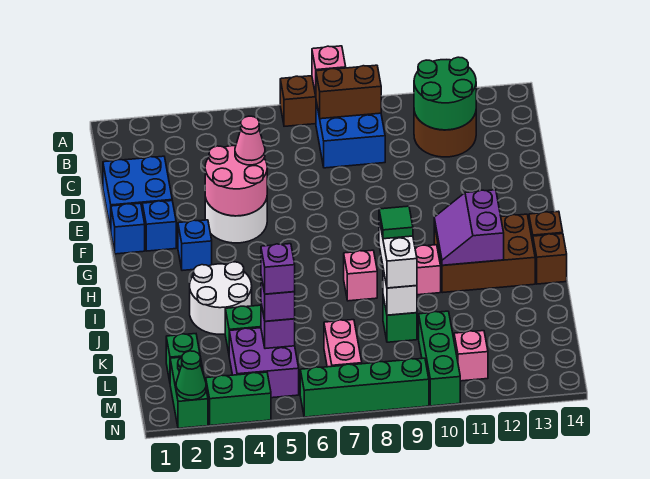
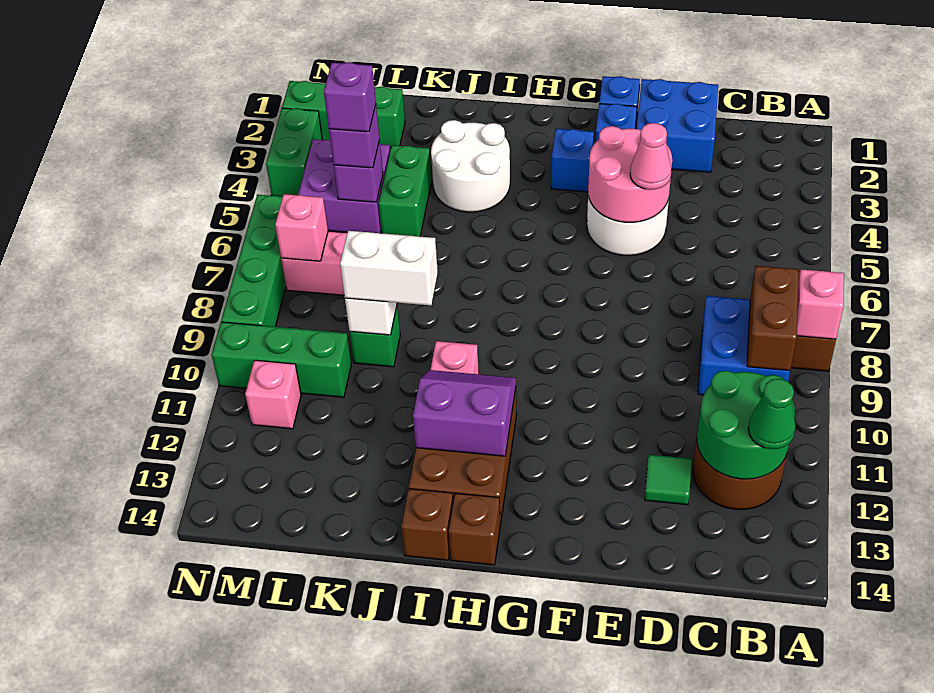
pink brick I8 level 1 -> pink brick M7 level 2
green tile J9 level 4 -> green tile D12 level 1
green cone N2 level 2 -> green cone B12 level 3

